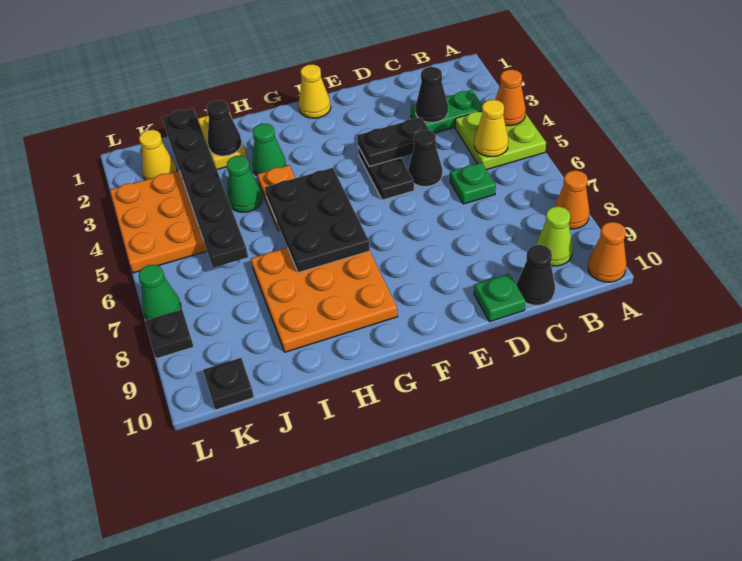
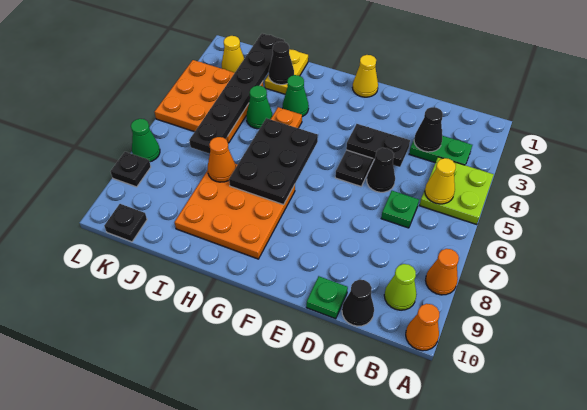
orange cone A4 level 2 -> orange cone I7 level 2

